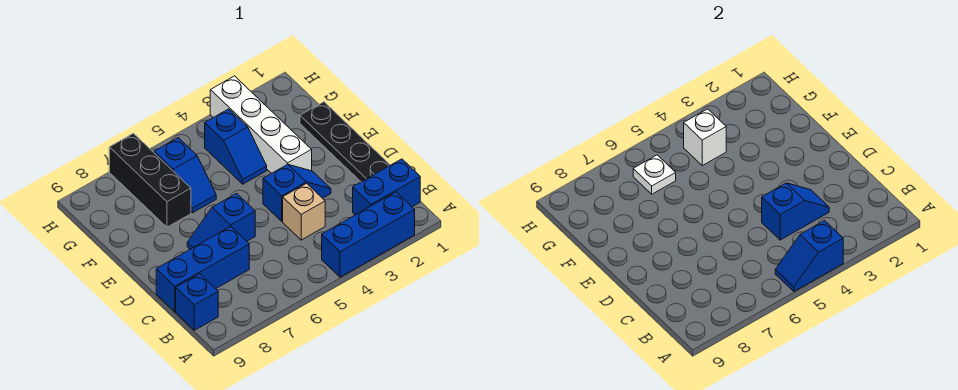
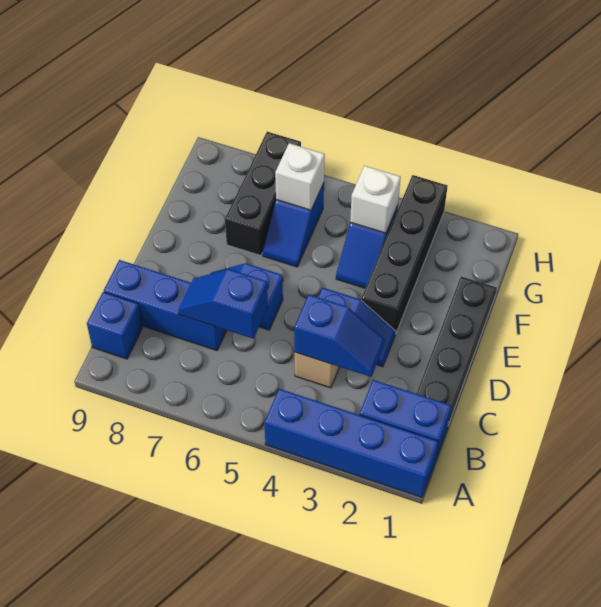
blue brick A2:A4 level 1 -> blue brick A1:A4 level 1
blue slope A4:A5 level 2 top 4 -> blue slope C6:C7 level 2 top 6
white brick E3:H3 level 1 -> black brick E3:H3 level 1
white plate G6 level 2 -> white brick G6 level 2

